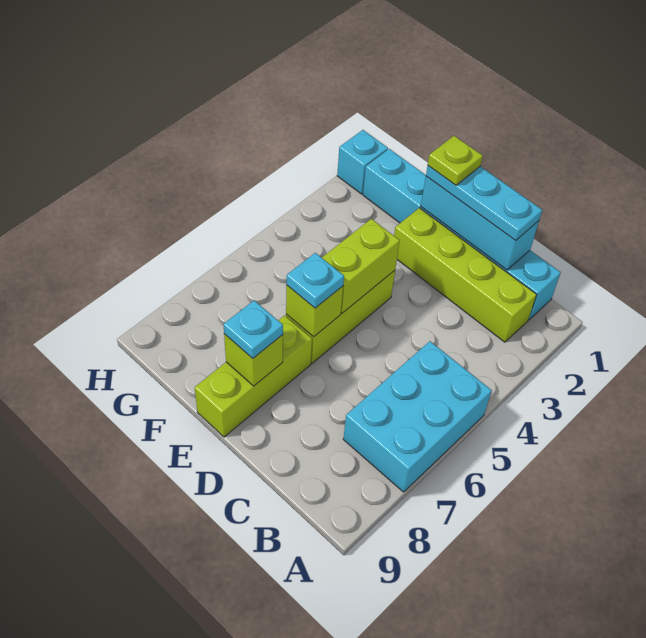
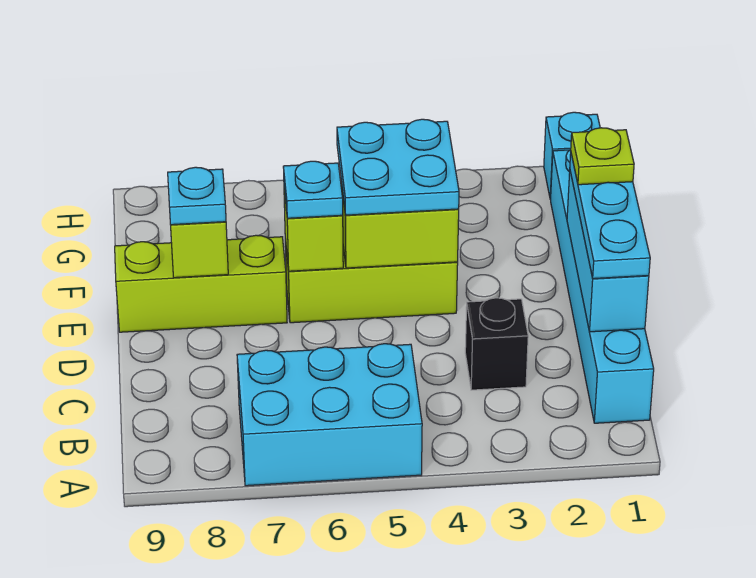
lime brick B2:E2 level 1 -> none
none -> black brick C3 level 1
none -> cyan plate E4:F5 level 3

